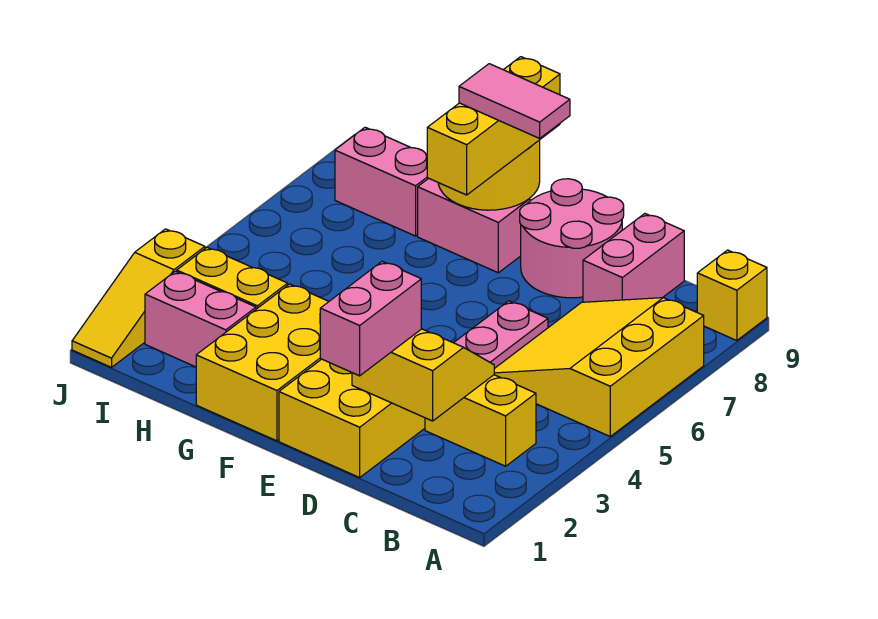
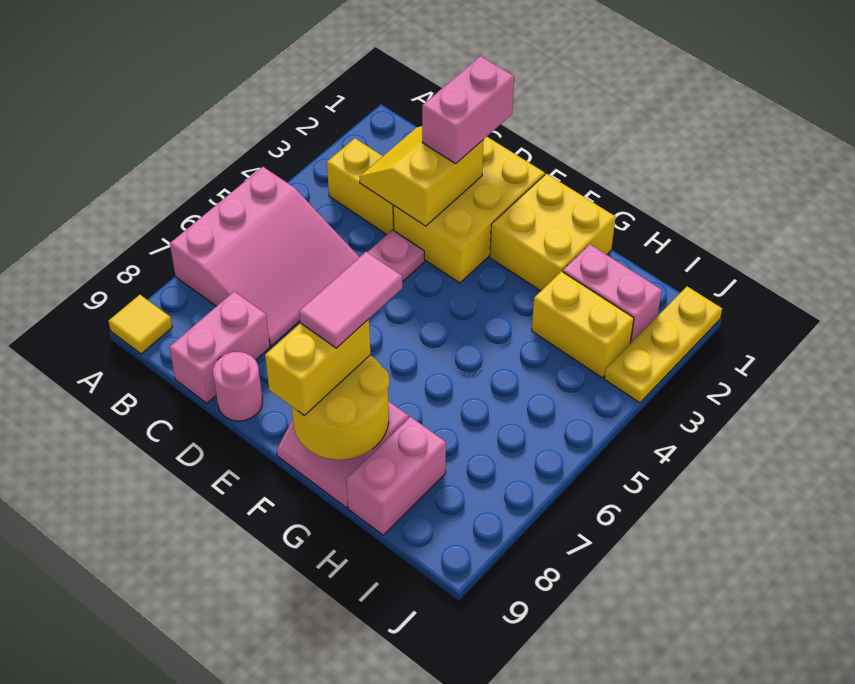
yellow slope A5:C7 level 1 top A -> pink slope A5:C7 level 1 top A
yellow brick A9 level 1 -> yellow tile A9 level 1
yellow slope C2:D3 level 2 top 2 -> yellow slope C2:D3 level 2 top D
pink round brick D8:E9 level 1 -> pink round brick D9 level 1
pink tile E8:F8 level 4 -> pink tile F7:F8 level 4
yellow brick F1:G3 level 1 -> yellow brick F1:G2 level 1
yellow brick F7:F9 level 3 -> yellow brick F8:F9 level 3
pink brick H8:I8 level 1 -> pink brick H8:H9 level 1
yellow slope J1:J3 level 1 top 3 -> yellow plate J1:J3 level 1

